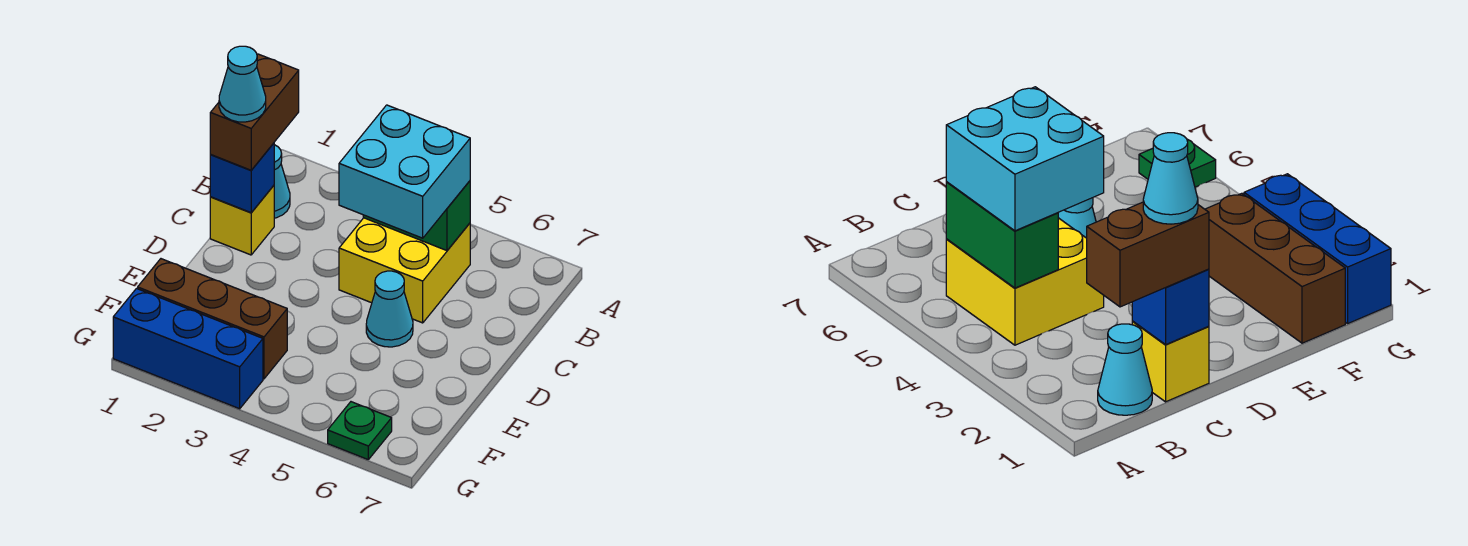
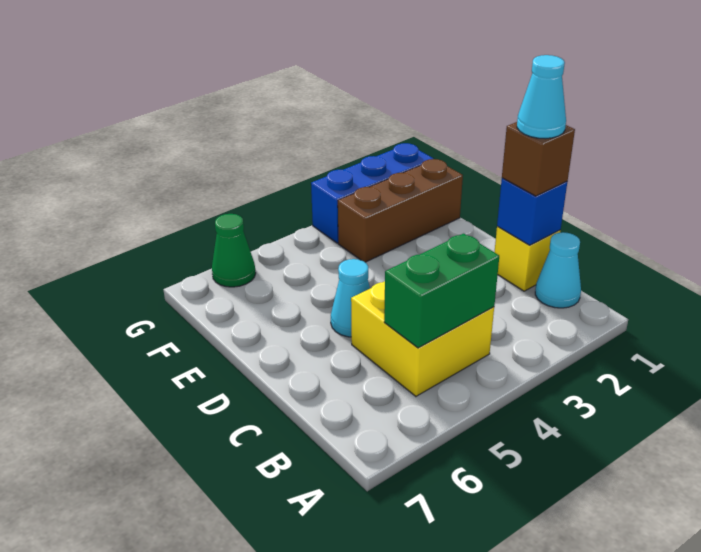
brown brick B1:C1 level 3 -> brown brick C1 level 3
cyan brick B4:C5 level 3 -> none
green plate G6 level 1 -> green cone G6 level 1

